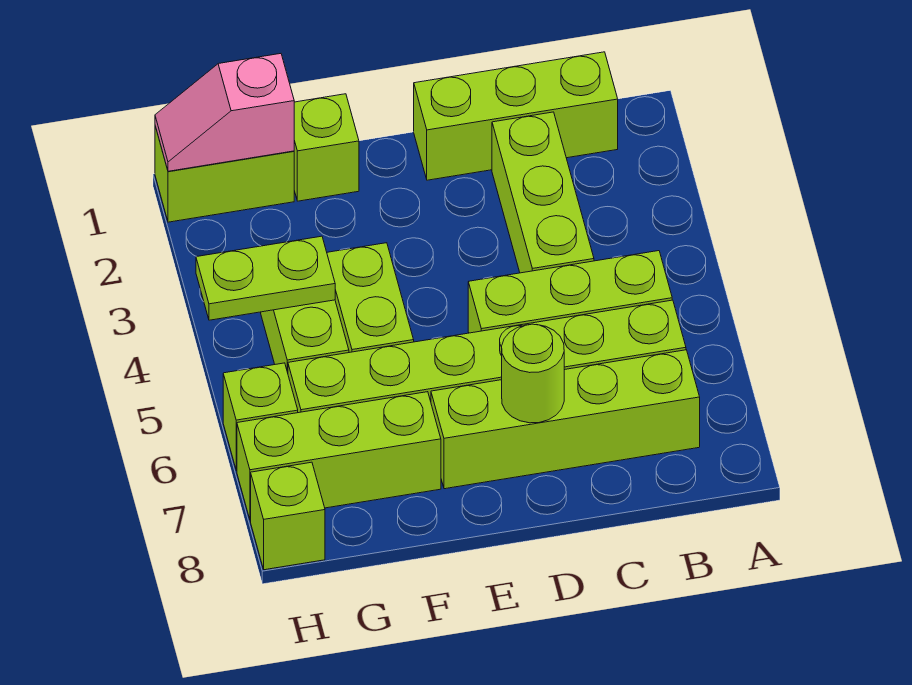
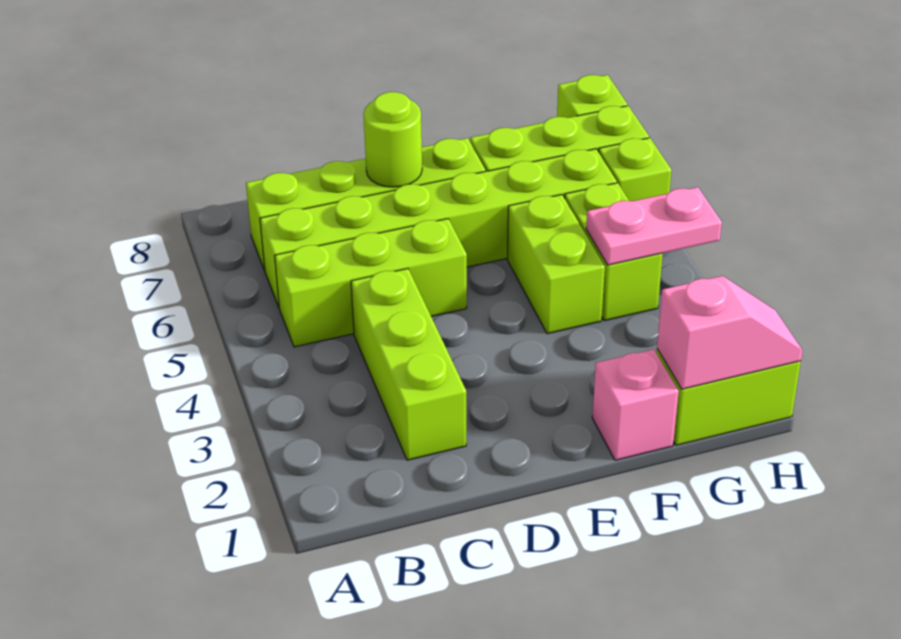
lime brick B1:D1 level 1 -> none
lime brick F1 level 1 -> pink brick F1 level 1
lime plate G4:H4 level 2 -> pink plate G4:H4 level 2

